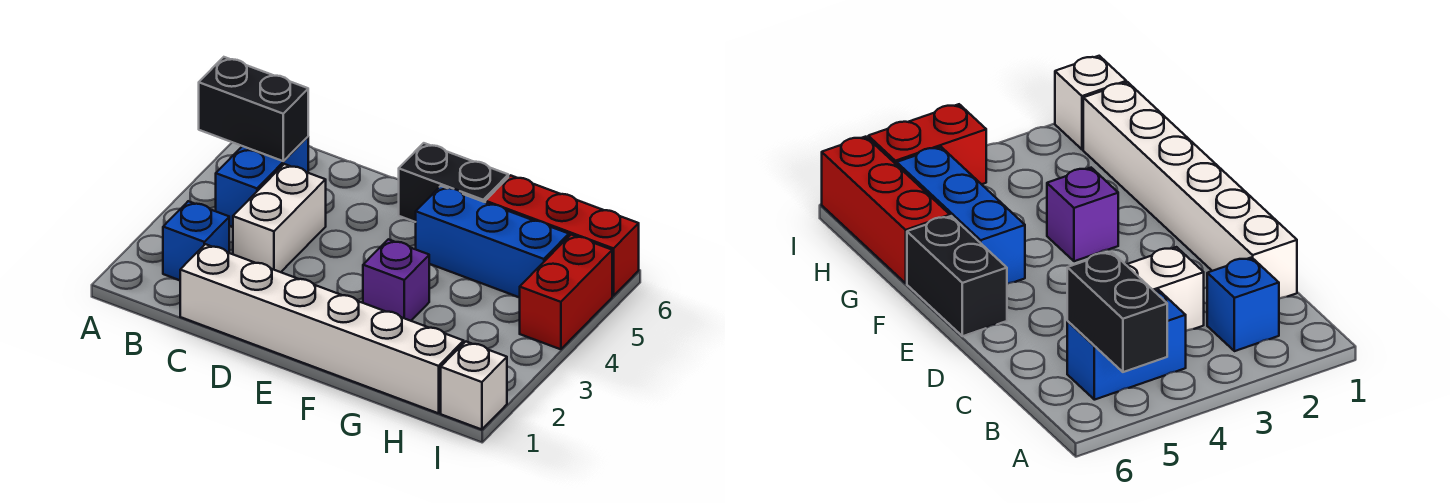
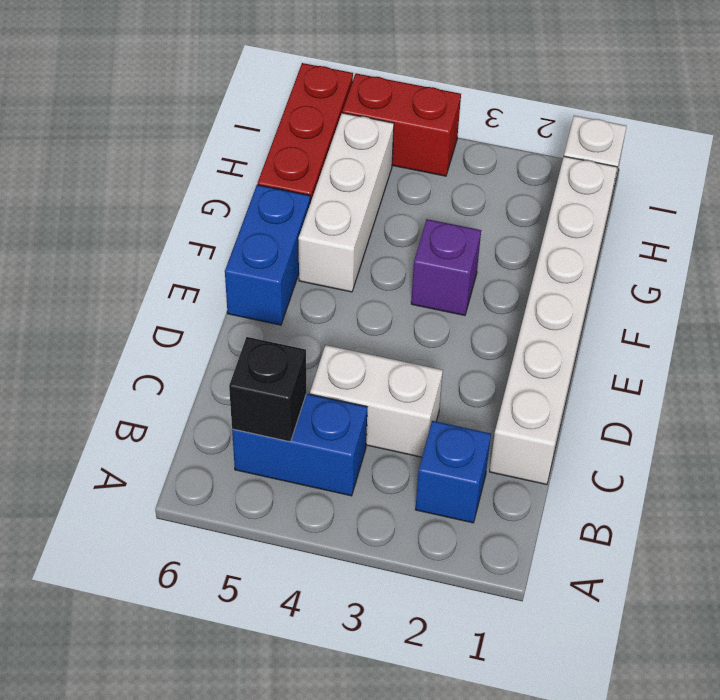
black brick A5:B5 level 2 -> black brick B5 level 2
black brick E6:F6 level 1 -> blue brick E6:F6 level 1
blue brick F5:H5 level 1 -> white brick F5:H5 level 1

